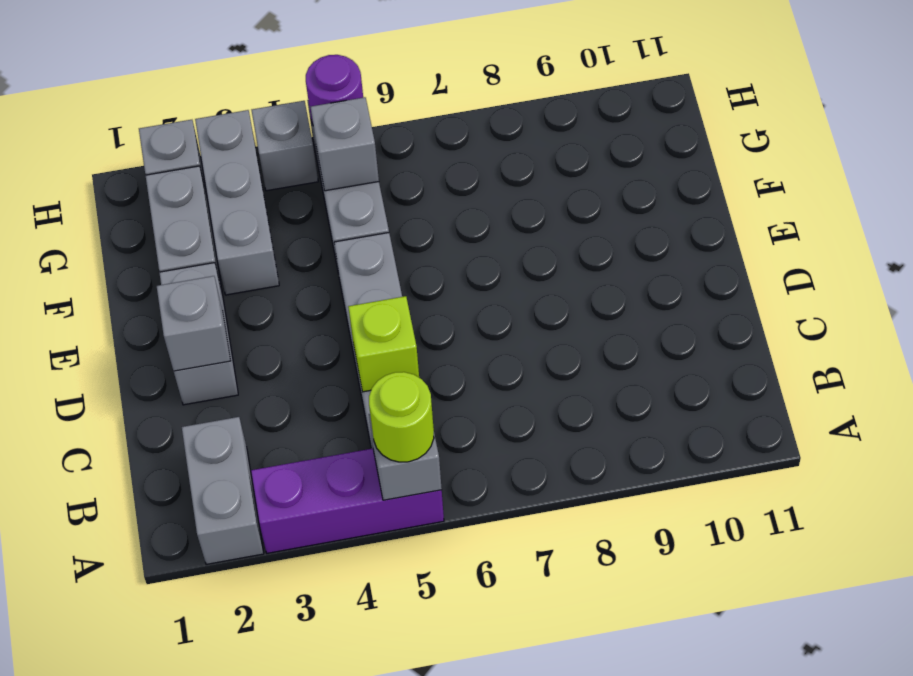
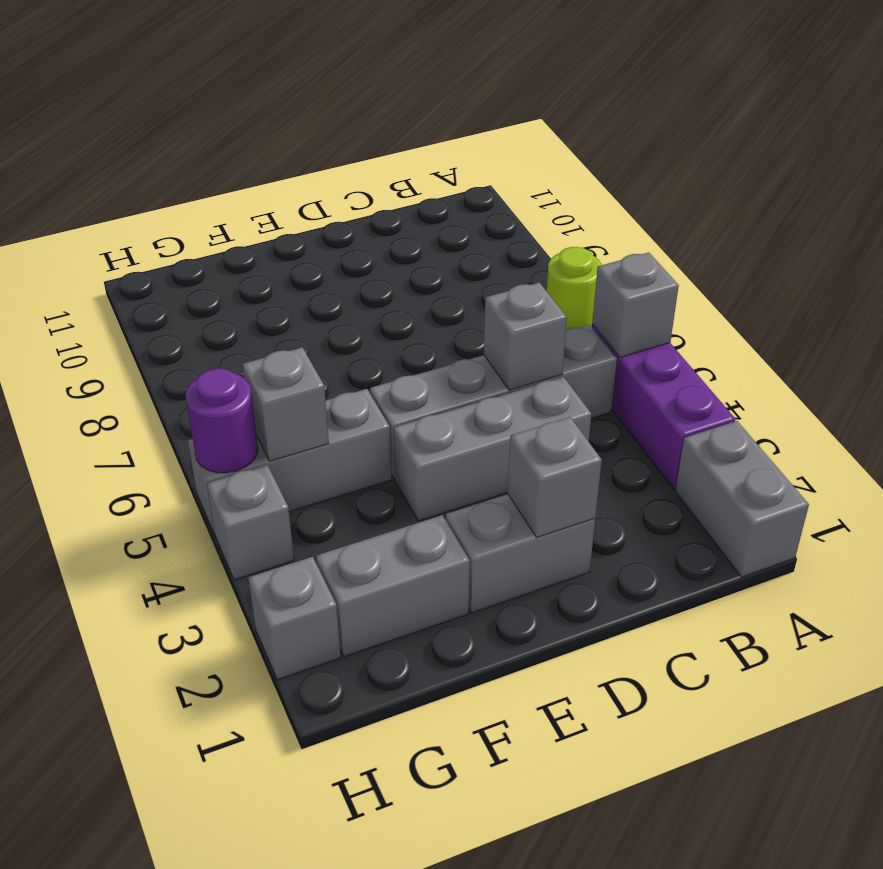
grey brick A2:B2 level 1 -> grey brick A1:A2 level 1
lime round brick A5 level 3 -> lime round brick A7 level 1
lime brick C5 level 2 -> grey brick C5 level 2
grey brick F3:H3 level 1 -> grey brick C4:E4 level 1

